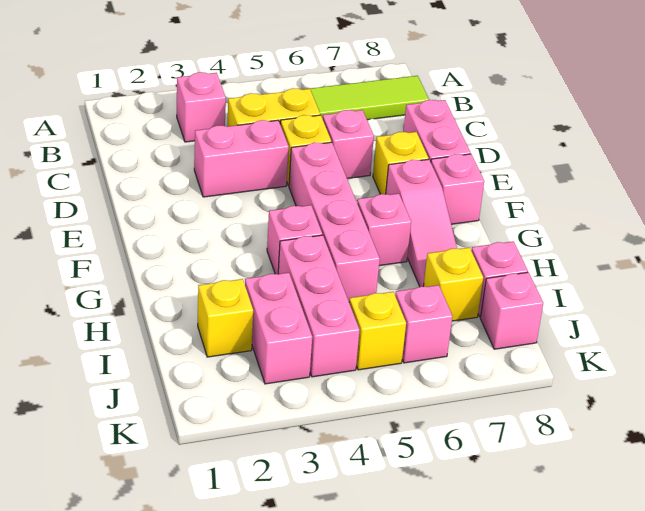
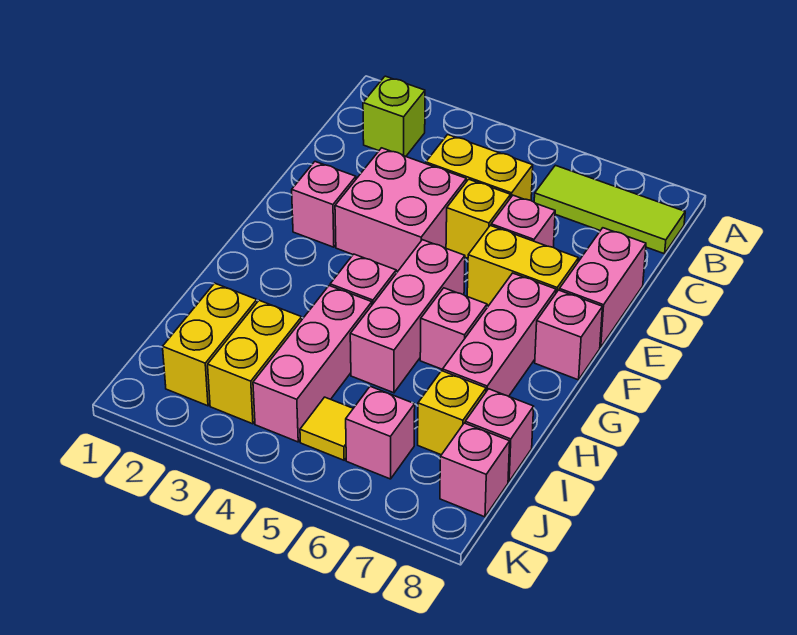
none -> lime brick B2 level 1
pink brick B3 level 1 -> pink brick E2 level 1
pink brick D3:D4 level 1 -> pink brick D3:E4 level 1
pink brick E5:H5 level 1 -> pink brick F5:H5 level 1
yellow brick E7 level 1 -> yellow brick E6:E7 level 1
pink slope F7:H7 level 1 top F -> pink brick F7:H7 level 1
yellow brick I2 level 1 -> yellow brick I2:J2 level 1
pink brick I3:J3 level 1 -> yellow brick I3:J3 level 1
yellow brick J5 level 1 -> yellow tile J5 level 1

